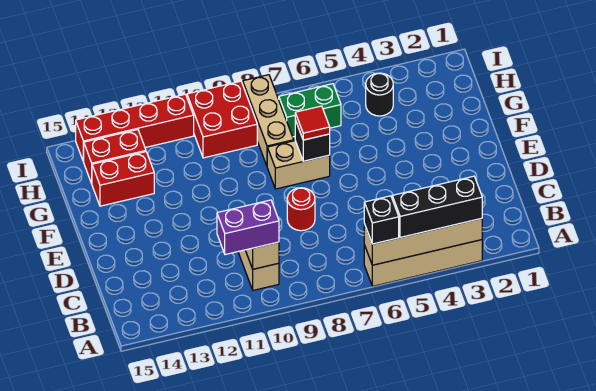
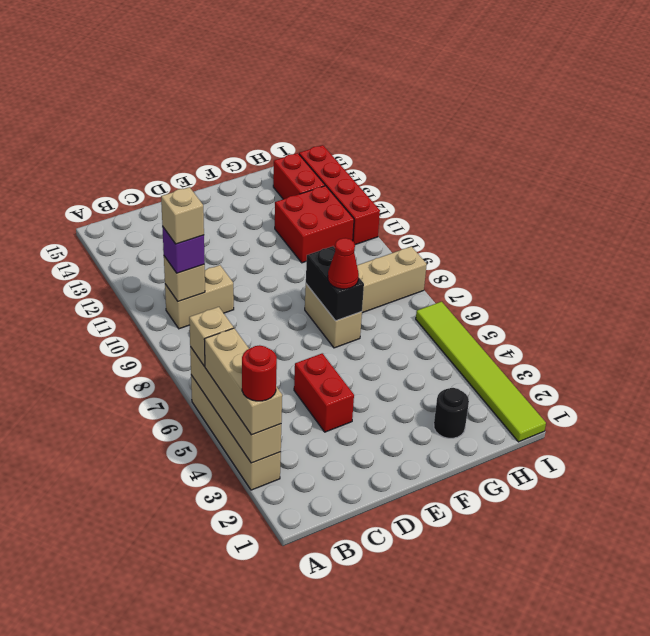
black brick A3:A5 level 3 -> tan brick A3:A5 level 3
black brick A6 level 3 -> tan brick A6 level 3
purple brick B10:B11 level 3 -> purple brick B10 level 3
none -> tan brick B10 level 4
red round brick D8 level 1 -> red round brick A3 level 4
black brick F7 level 2 -> black brick F7:F8 level 2
red tile F7 level 3 -> red cone F7 level 3
red brick G13:G14 level 1 -> red brick D4:D5 level 1
black round brick H4 level 1 -> black round brick G2 level 1
green brick H6:H7 level 1 -> none
red brick H9:I10 level 1 -> red brick G11:H12 level 1
none -> lime tile I1:I6 level 1

